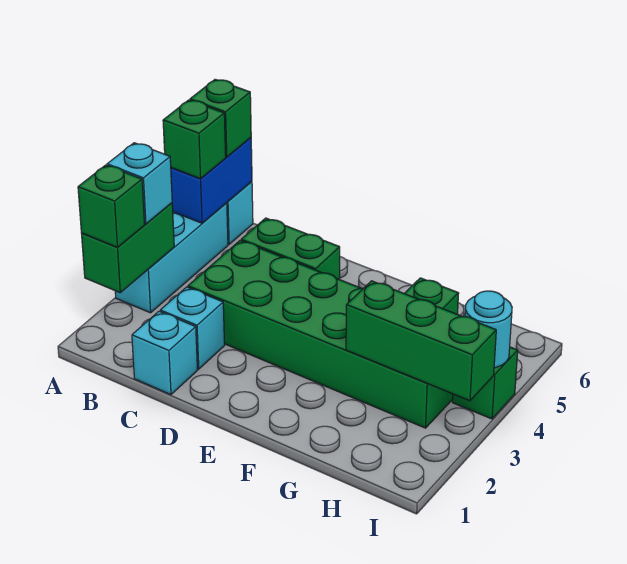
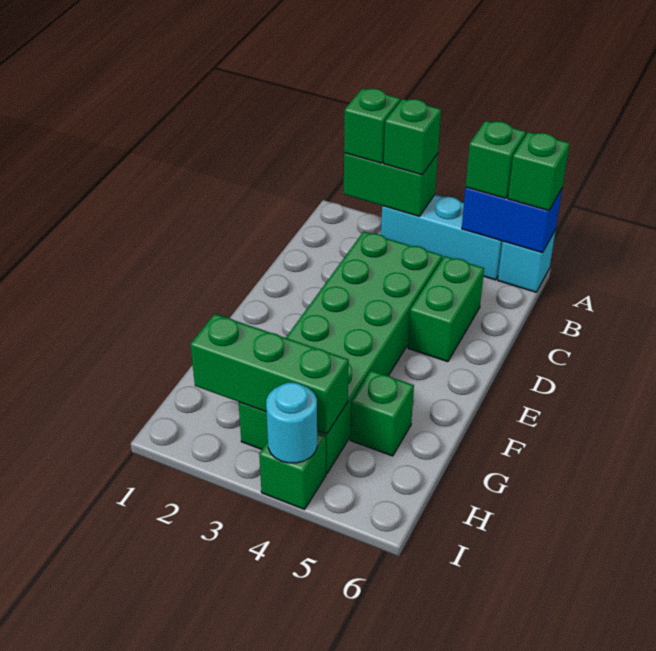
cyan brick A3 level 3 -> green brick A3 level 3
cyan brick C1 level 1 -> none
cyan brick C2 level 1 -> none
green brick G3:I3 level 2 -> green brick H2:H4 level 2

